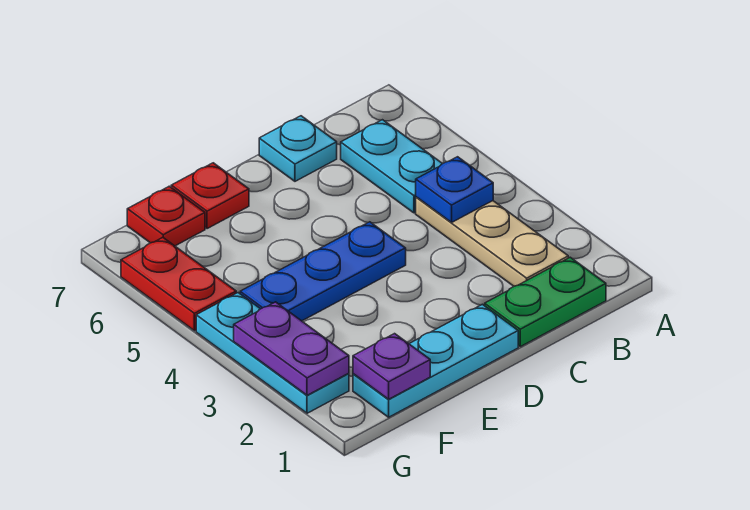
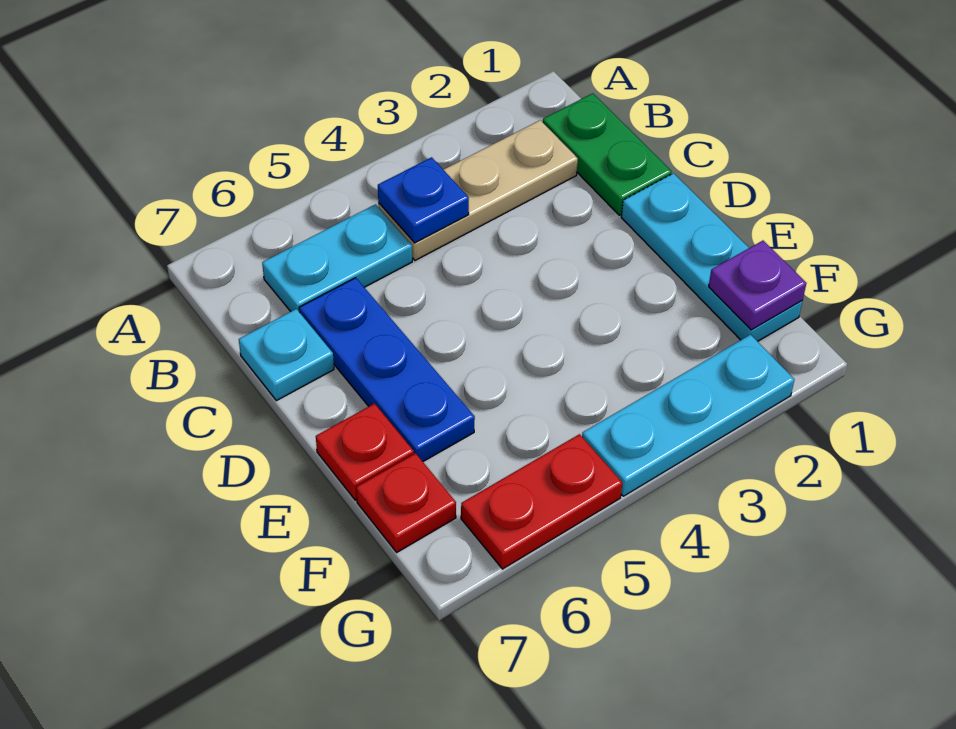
blue plate D4:F4 level 1 -> blue plate C6:E6 level 1
purple plate G2:G3 level 2 -> none

